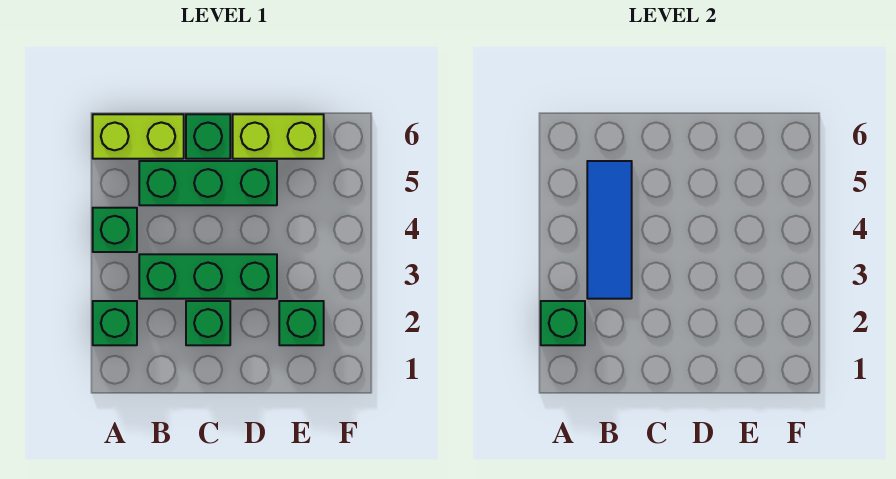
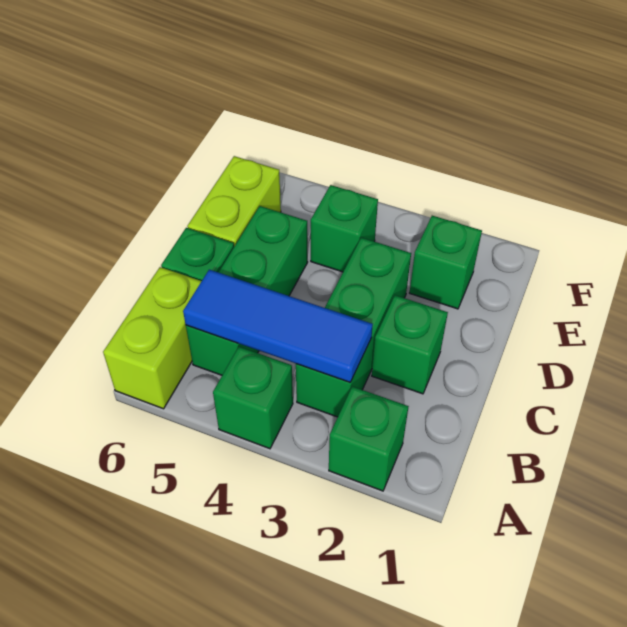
green brick A2 level 2 -> green brick E4 level 1

